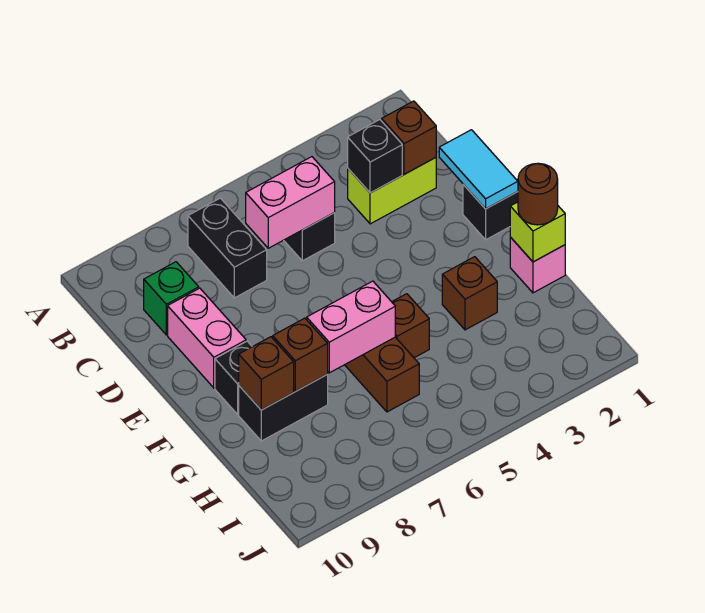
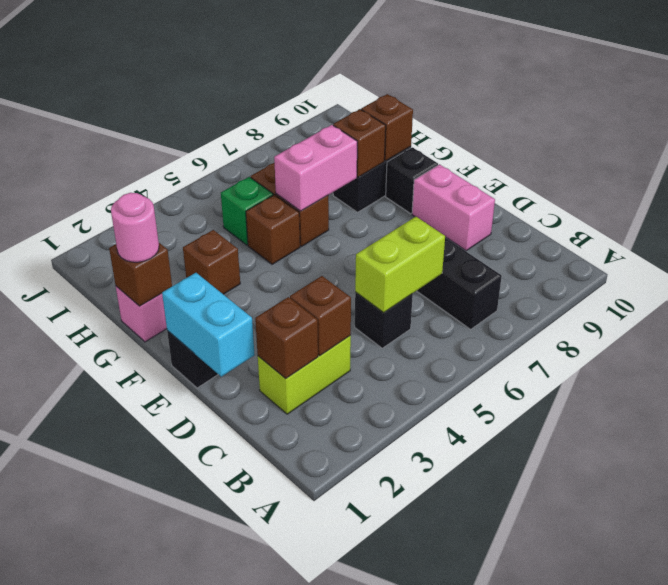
black brick C3 level 2 -> brown brick C3 level 2
pink brick C5:C6 level 2 -> lime brick C5:C6 level 2
green brick C9 level 1 -> green brick H5 level 1
cyan tile D1:E1 level 2 -> cyan brick D1:E1 level 2
lime brick G1 level 2 -> brown brick G1 level 2
brown round brick G1 level 3 -> pink round brick G1 level 3

